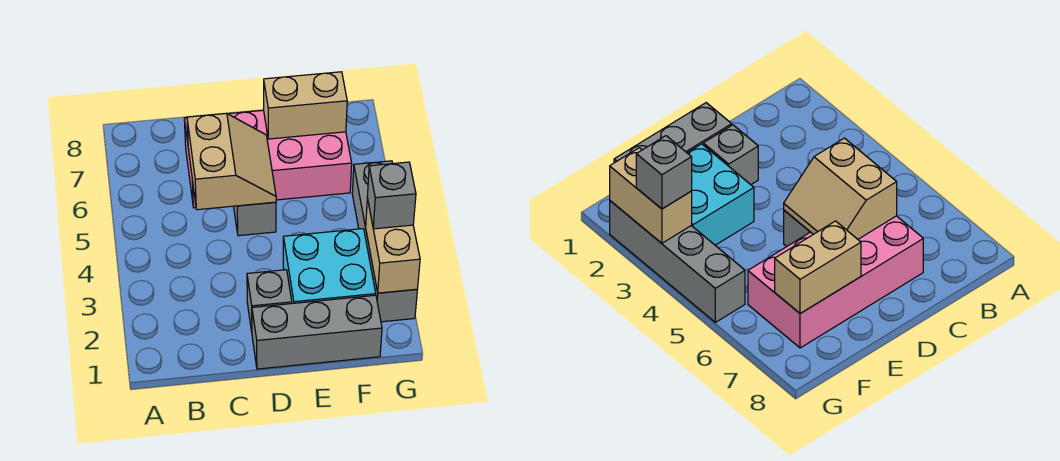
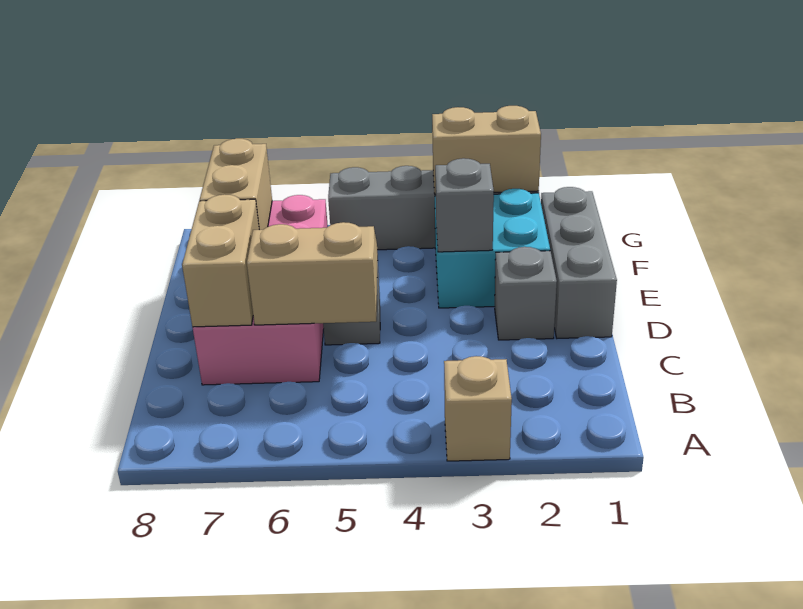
none -> tan brick A3 level 1
none -> tan brick C7:D7 level 2
grey brick G3 level 3 -> grey brick E3 level 2

